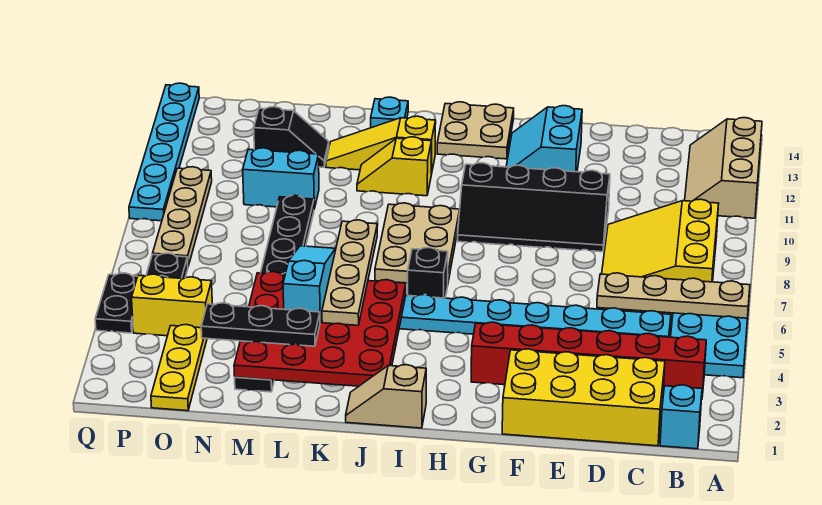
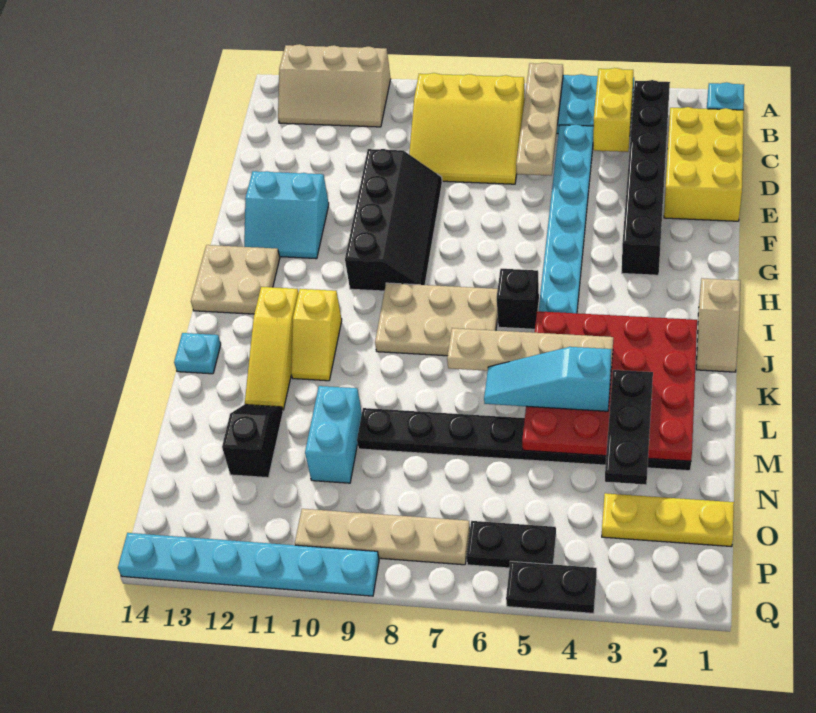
red brick B3:G3 level 1 -> black brick B3:G3 level 1
yellow brick C1:F2 level 1 -> yellow brick C1:E2 level 1
yellow brick O4:P4 level 1 -> yellow brick B4:C4 level 2

